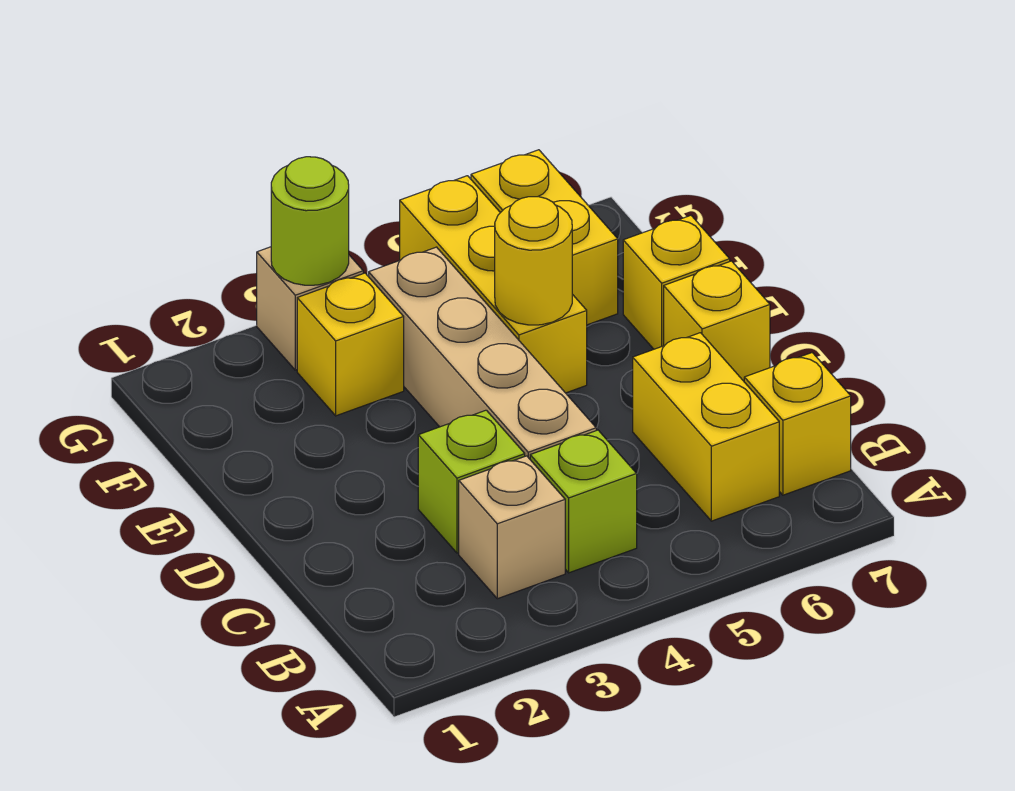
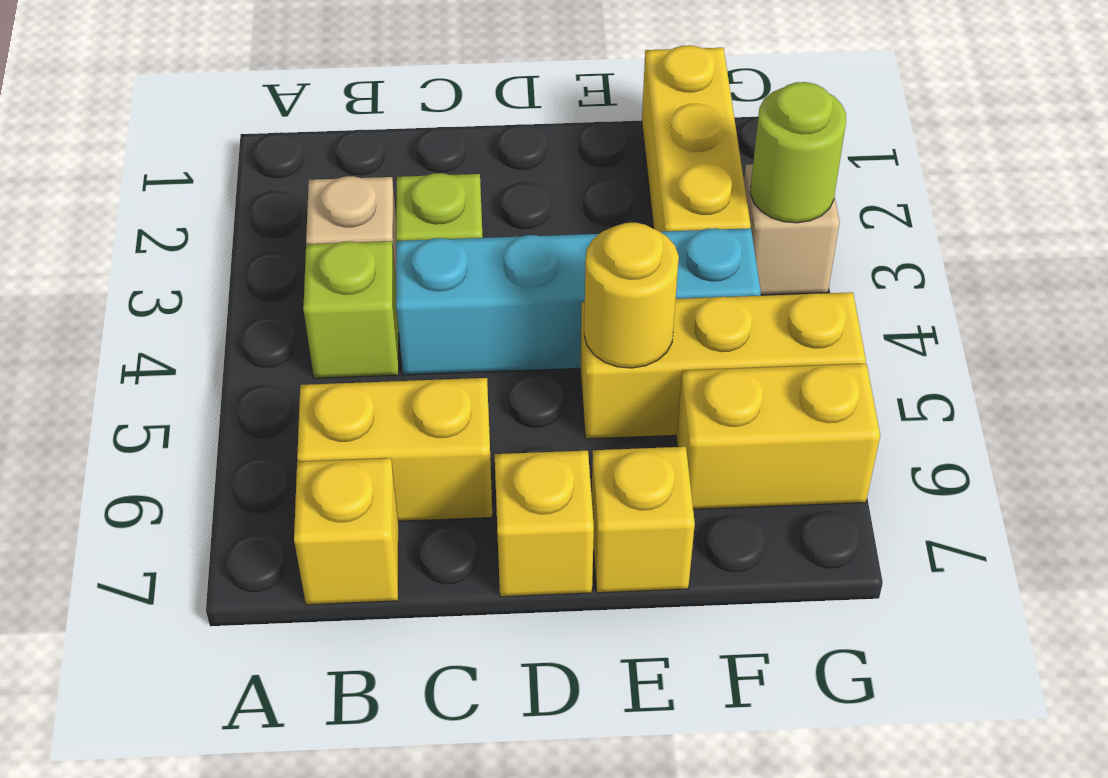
tan brick C4:F4 level 1 -> cyan brick C4:F4 level 1
yellow brick F3 level 1 -> yellow brick F1:F3 level 1

